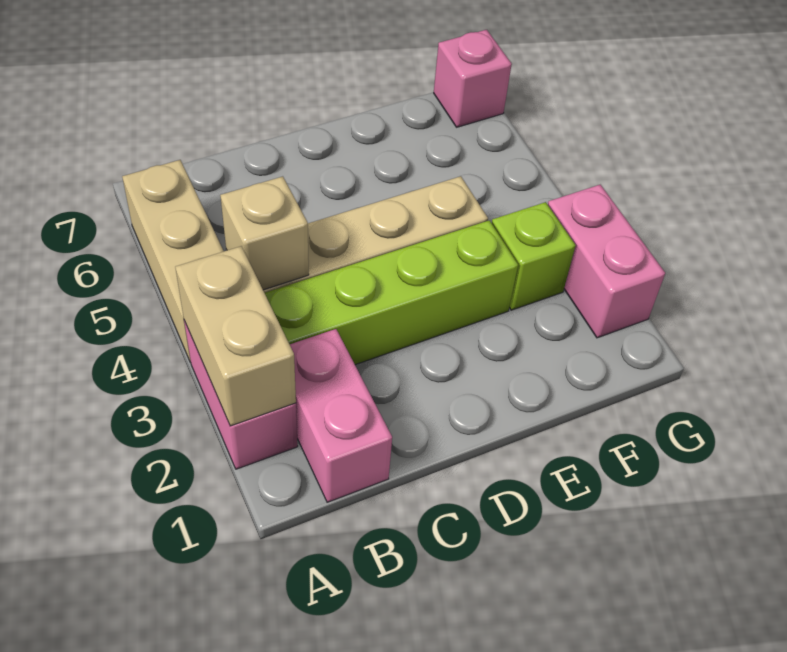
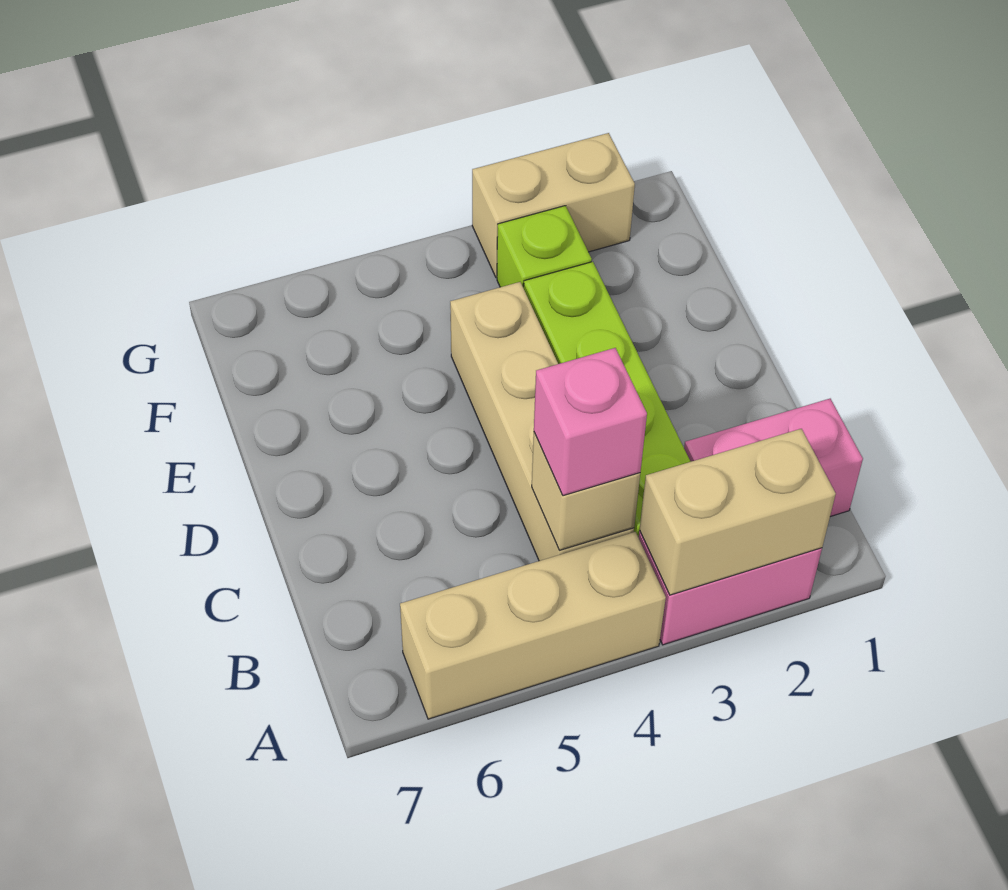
pink brick G2:G3 level 1 -> tan brick G2:G3 level 1
pink brick G7 level 1 -> pink brick B4 level 3

